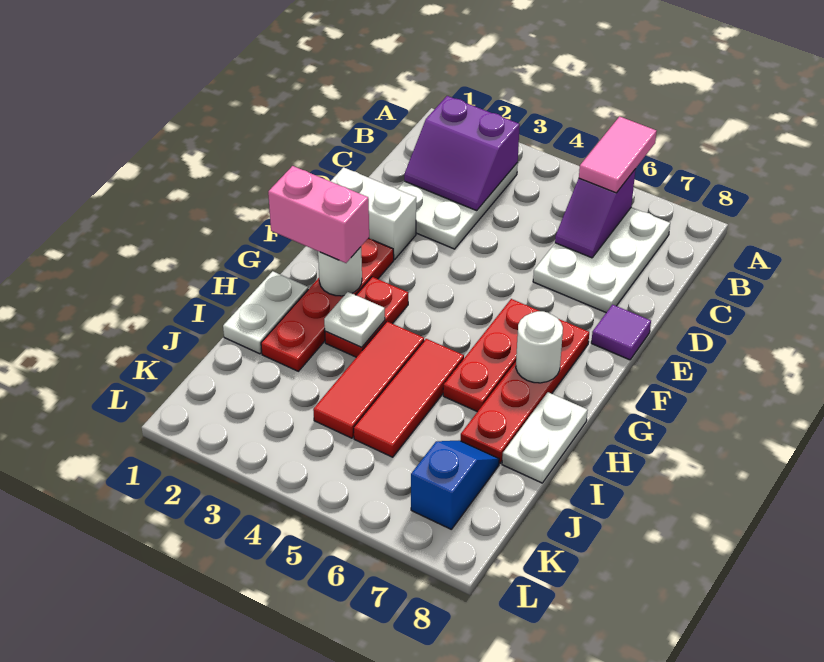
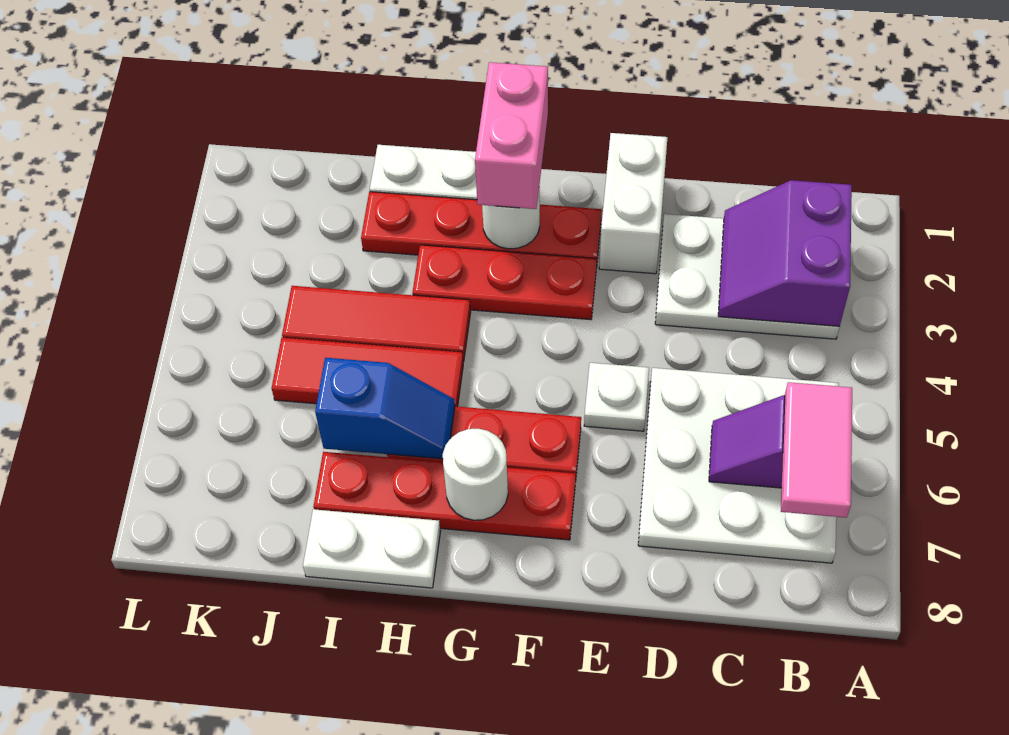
pink tile A6:B6 level 3 -> pink tile B6:B7 level 3
white plate B6:D7 level 1 -> white plate B5:D7 level 1
purple tile E8 level 1 -> none
red plate G3:H3 level 1 -> red plate F3:H3 level 1
white plate H3 level 2 -> white plate E5 level 1
blue slope J7:K7 level 1 top K -> blue slope H6:I6 level 2 top I

